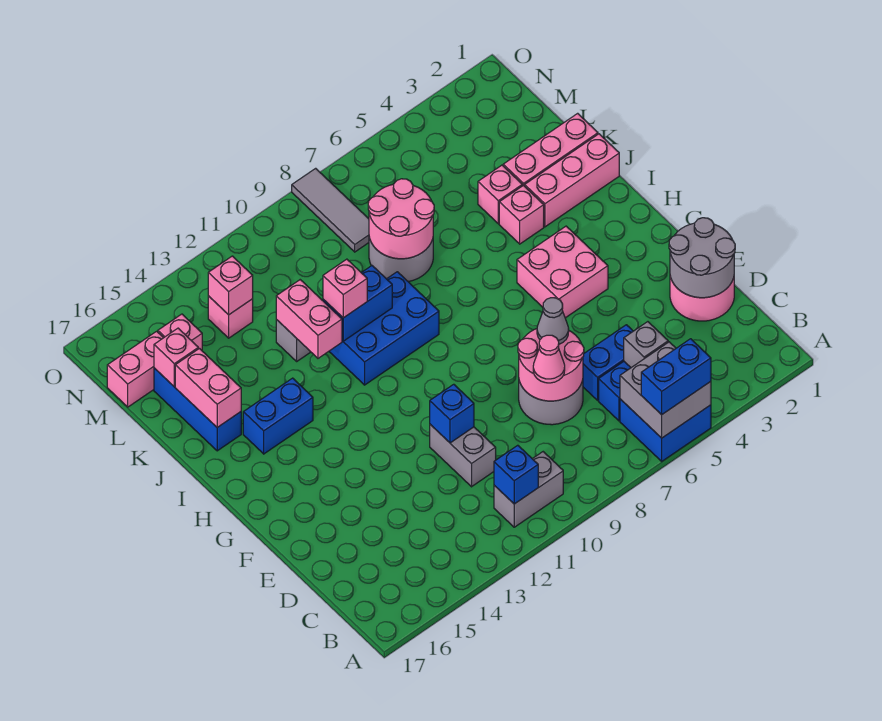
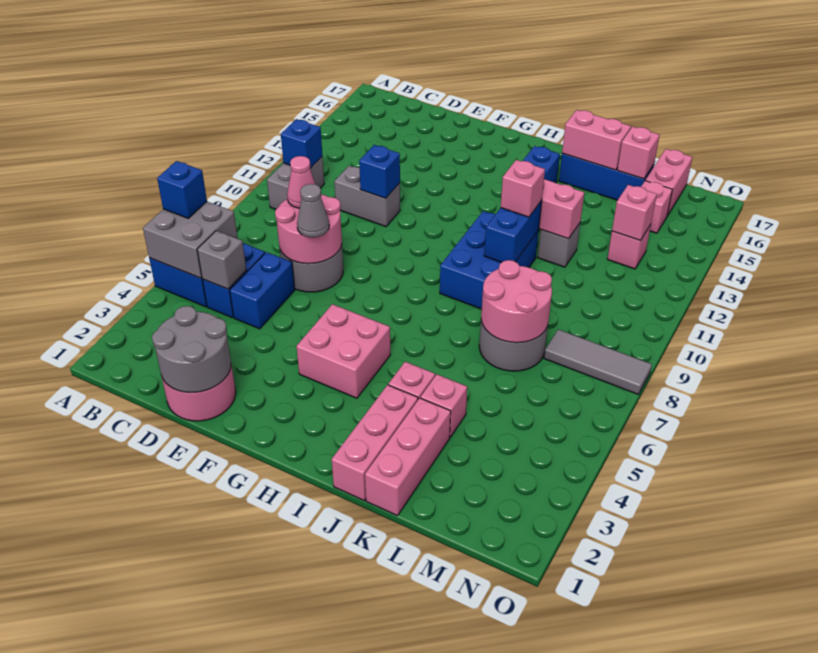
blue brick A5:A6 level 3 -> blue brick A6 level 3

